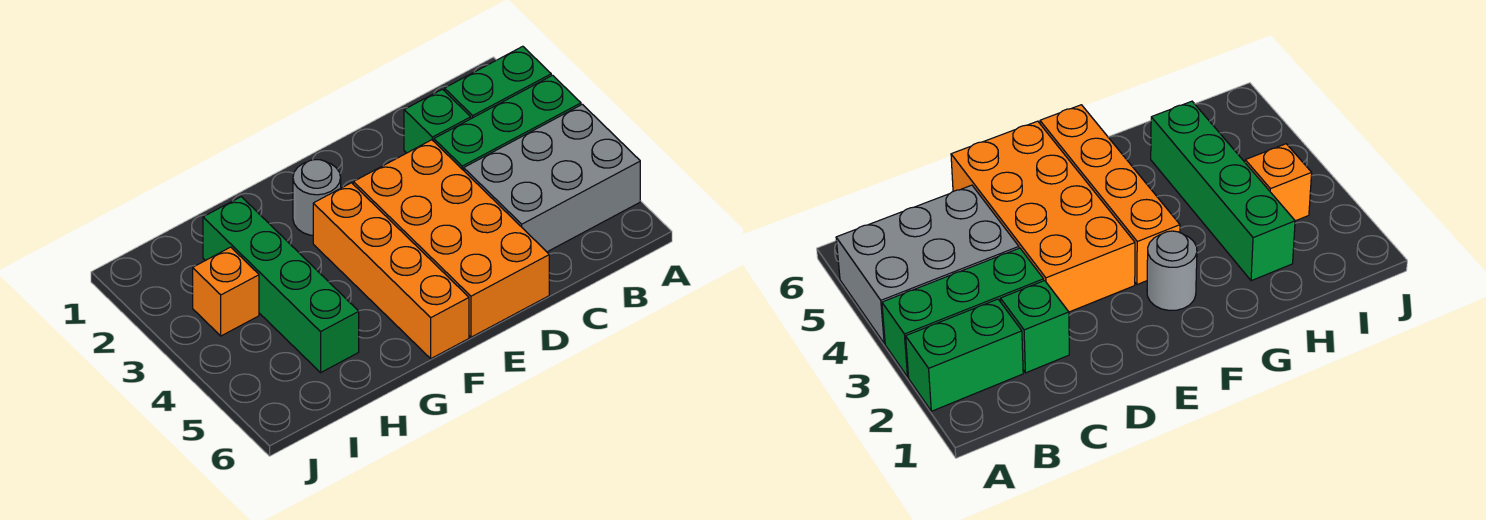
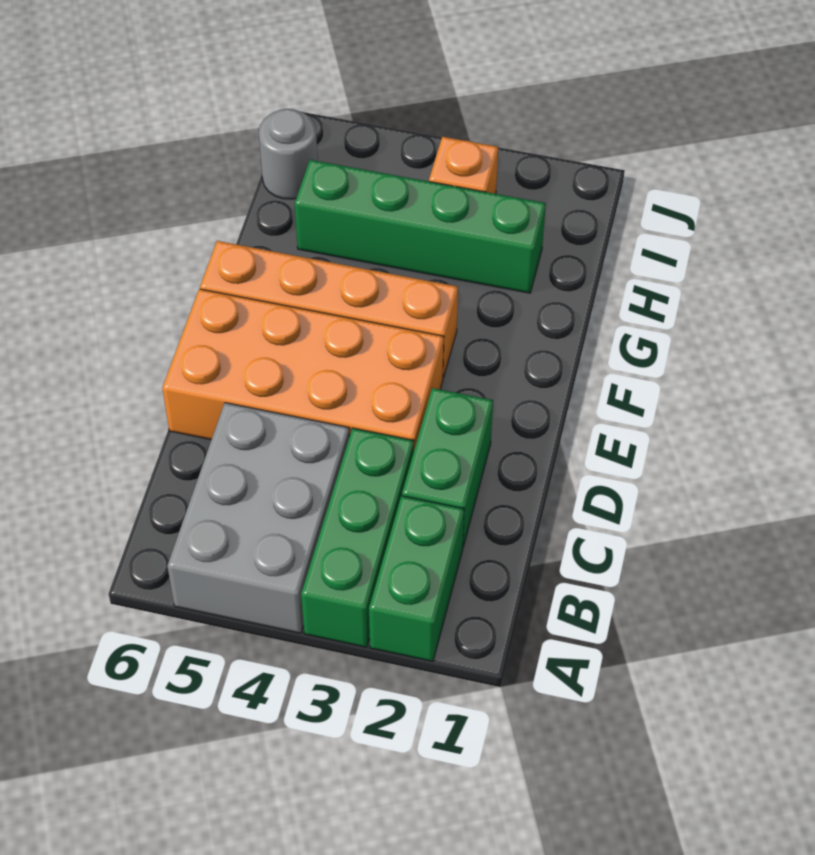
green brick C2 level 1 -> green brick C2:D2 level 1
grey round brick F2 level 1 -> grey round brick I6 level 1

